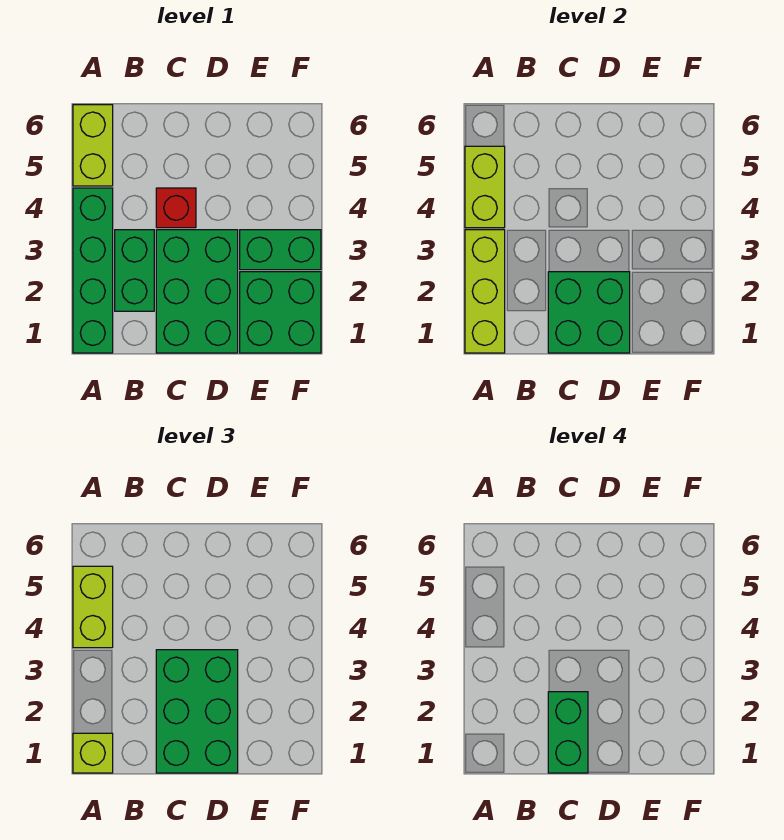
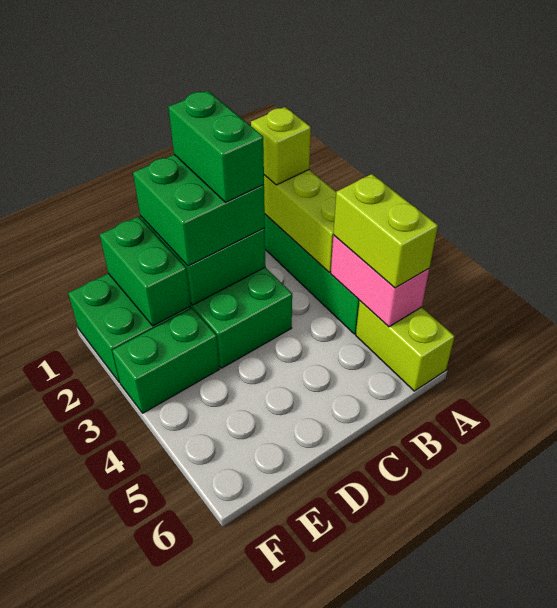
lime brick A4:A5 level 2 -> pink brick A4:A5 level 2
green brick B2:B3 level 1 -> green brick E1:E2 level 2
green brick C1:D3 level 3 -> green brick C1:D2 level 3
red brick C4 level 1 -> none

